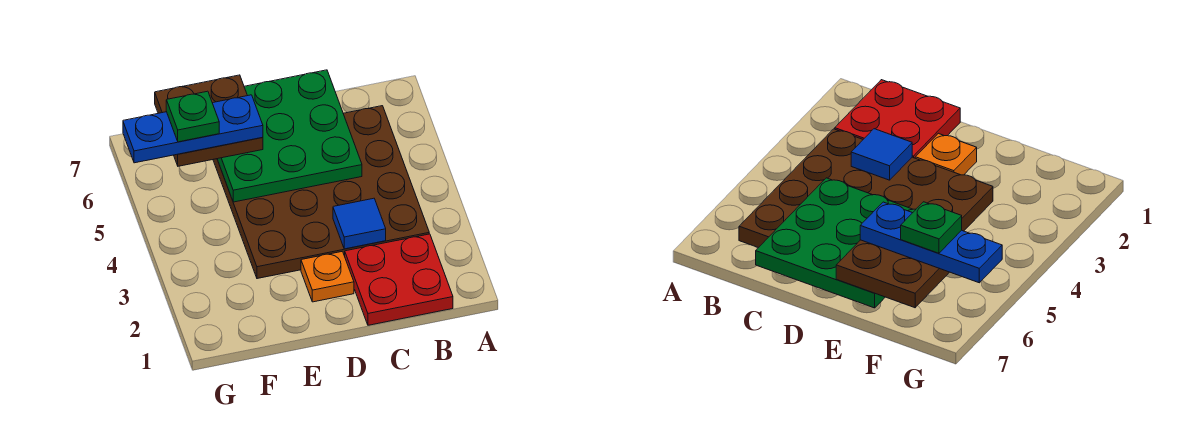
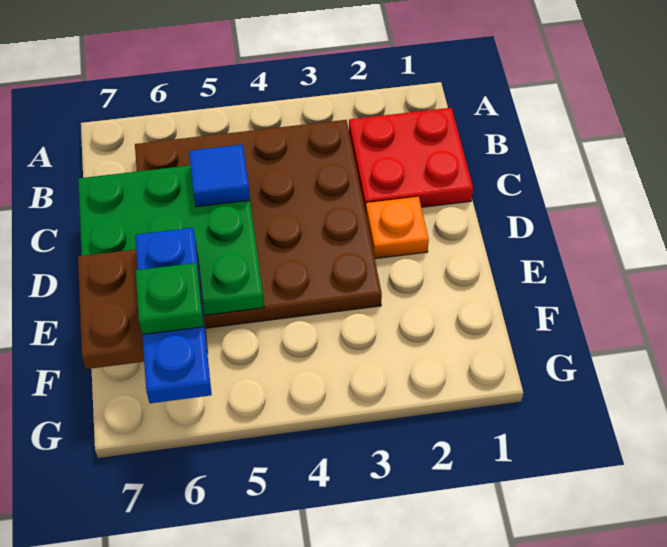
blue tile C3 level 2 -> blue tile C5 level 3

